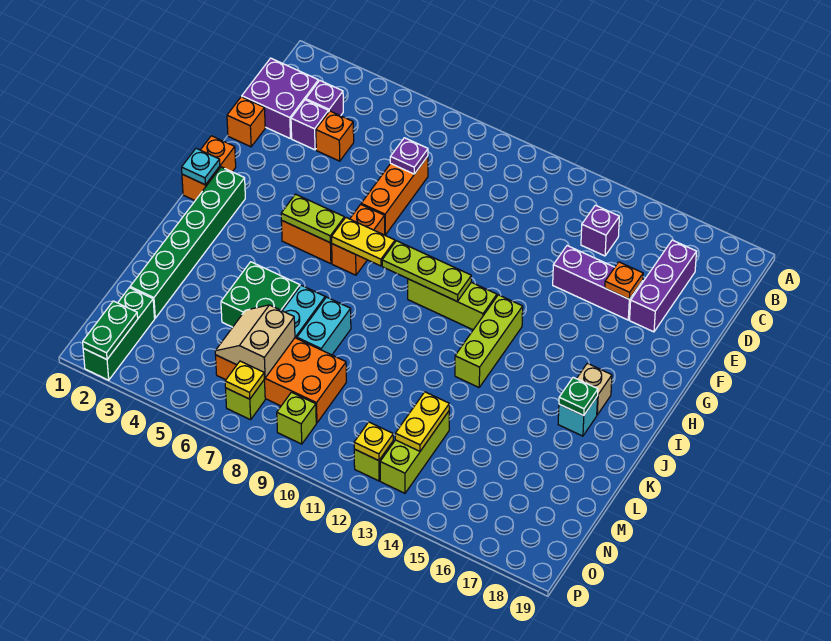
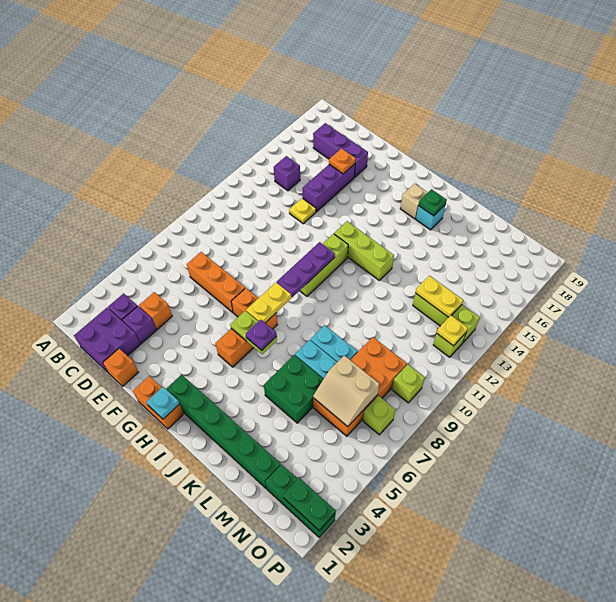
purple plate D7 level 2 -> purple plate I6 level 3
lime plate H5:H6 level 2 -> lime plate H6:I6 level 2
lime plate H9:H11 level 2 -> purple plate H9:H11 level 2
yellow plate O7 level 2 -> yellow plate E13 level 1

